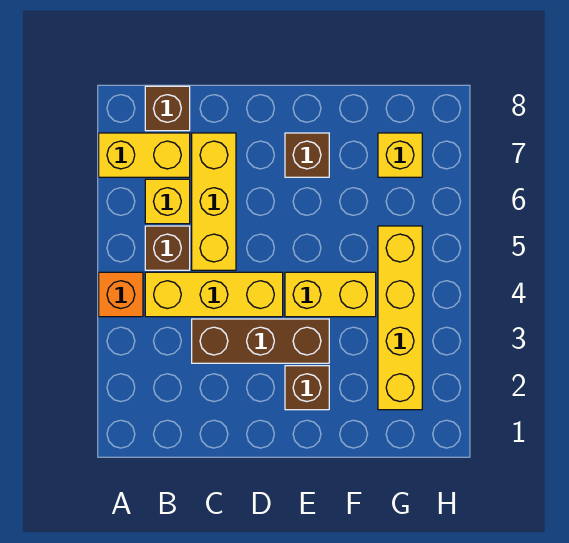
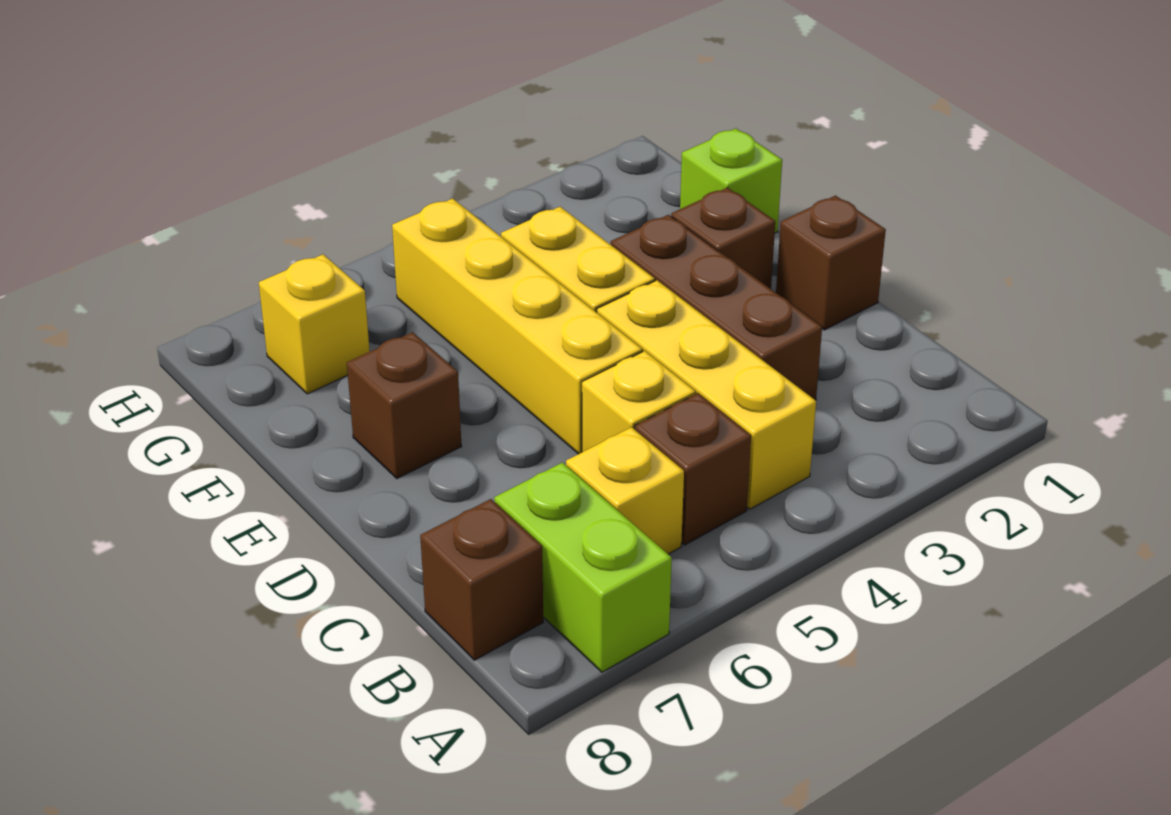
orange brick A4 level 1 -> none
yellow brick A7:B7 level 1 -> lime brick A7:B7 level 1
yellow brick C5:C7 level 1 -> yellow brick C5 level 1
none -> brown brick D1 level 1
none -> lime brick F1 level 1
yellow brick G2:G5 level 1 -> yellow brick D5:G5 level 1

